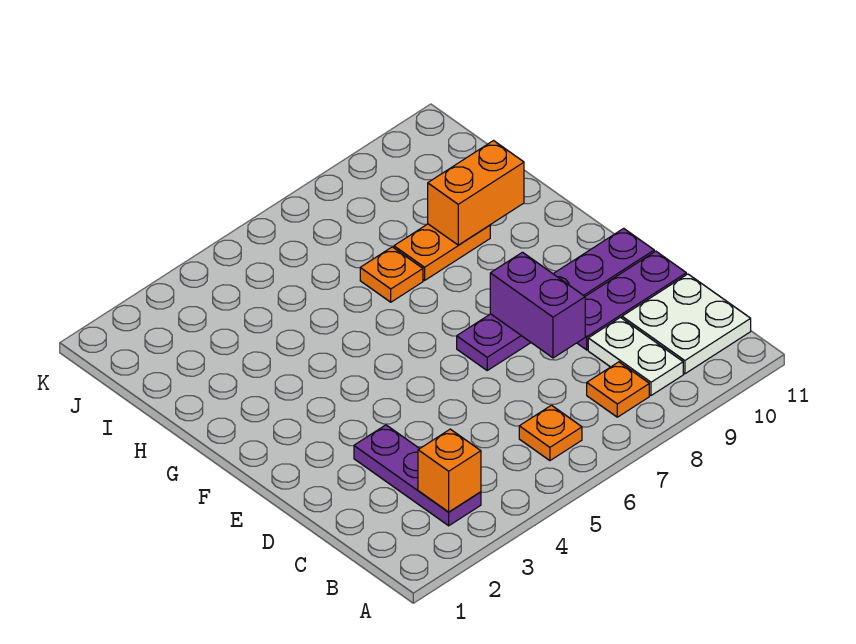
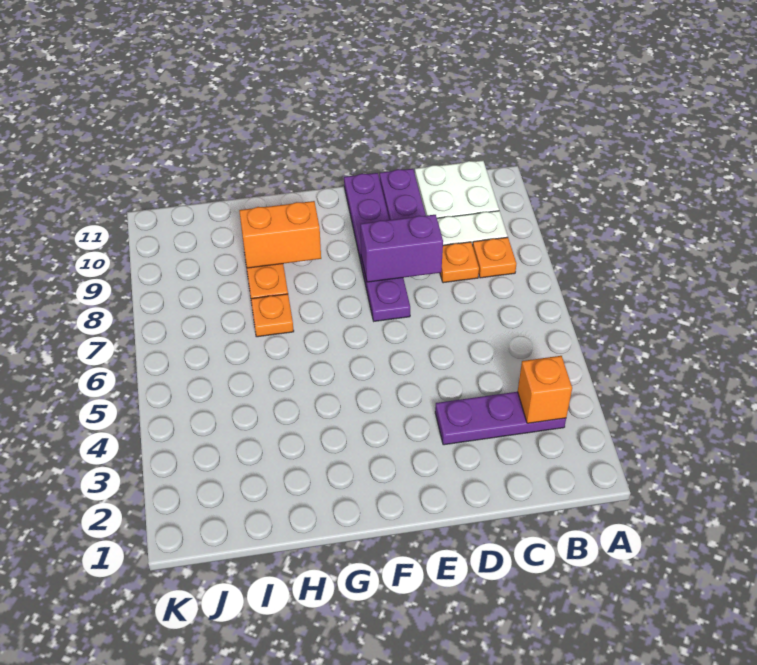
orange plate B6 level 1 -> orange plate C8 level 1
orange brick H9:H10 level 2 -> orange brick G9:H9 level 2

